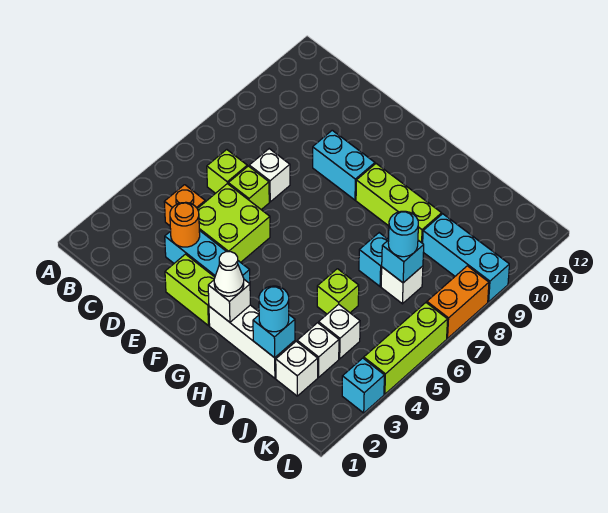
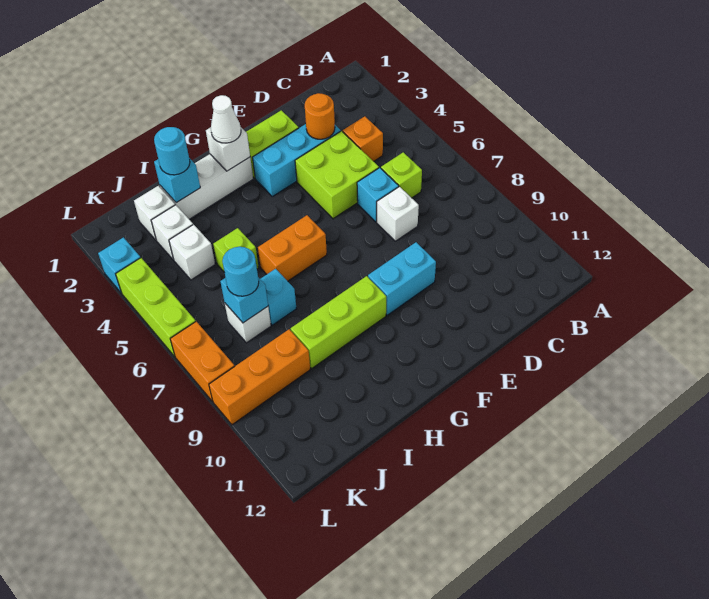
lime brick D6 level 1 -> cyan brick D6 level 1
none -> orange brick G6:H6 level 1
cyan brick J9:L9 level 1 -> orange brick J9:L9 level 1

